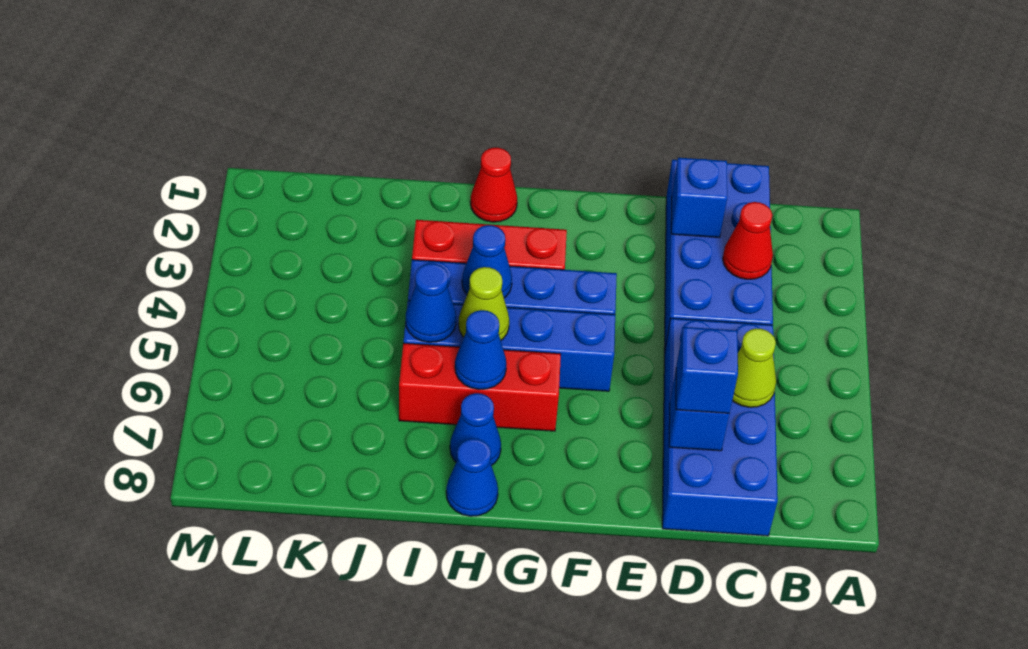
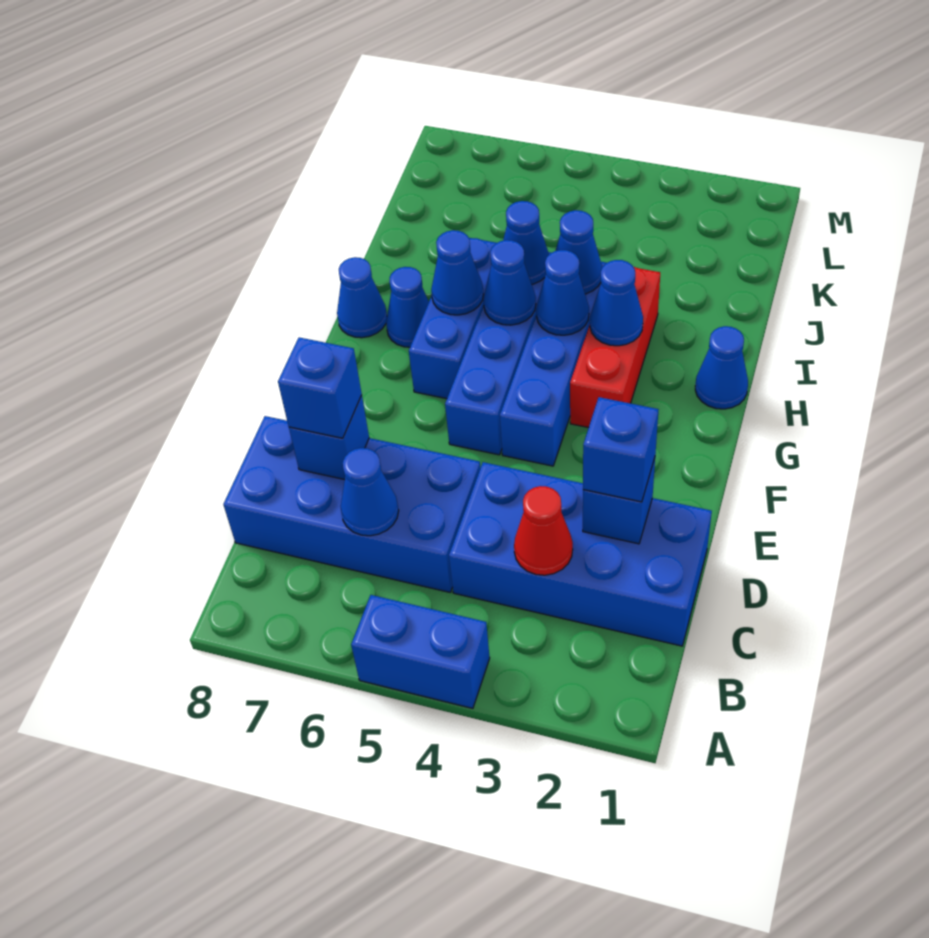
none -> blue brick A4:A5 level 1
lime cone C6 level 2 -> blue cone C6 level 2
none -> blue brick D2 level 3
red brick G6:I6 level 1 -> blue brick G6:I6 level 1
red cone H1 level 1 -> blue cone H1 level 1
none -> blue cone H3 level 2
lime cone H5 level 2 -> blue cone H5 level 2
none -> blue cone I4 level 2

